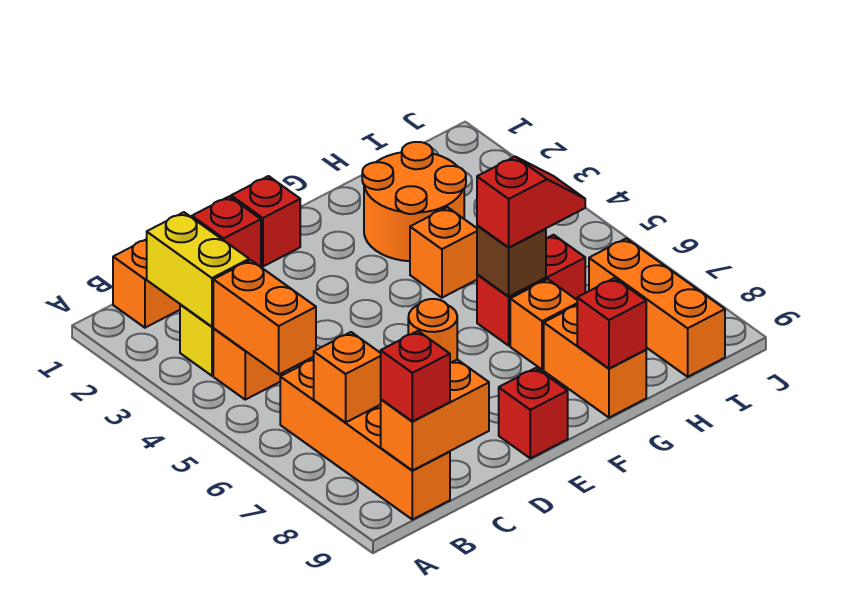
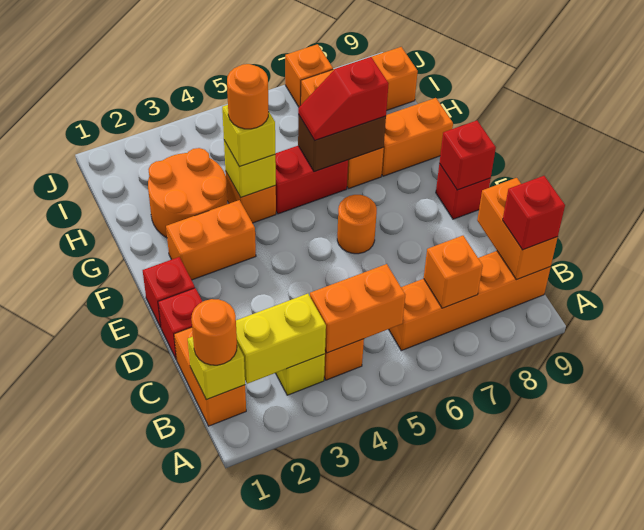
none -> yellow brick B1 level 2
none -> orange round brick B1 level 3
none -> orange brick F2:F3 level 1
none -> yellow brick G4 level 2
none -> yellow brick G4 level 3
none -> orange round brick G4 level 4
red brick G6:H6 level 1 -> red brick G5:G6 level 1
brown brick G6 level 2 -> brown brick G6:G7 level 2
red slope G6:H6 level 3 top G -> red slope G6:G7 level 3 top 7
red brick G9 level 2 -> red brick E9 level 2
none -> orange brick J7 level 1

